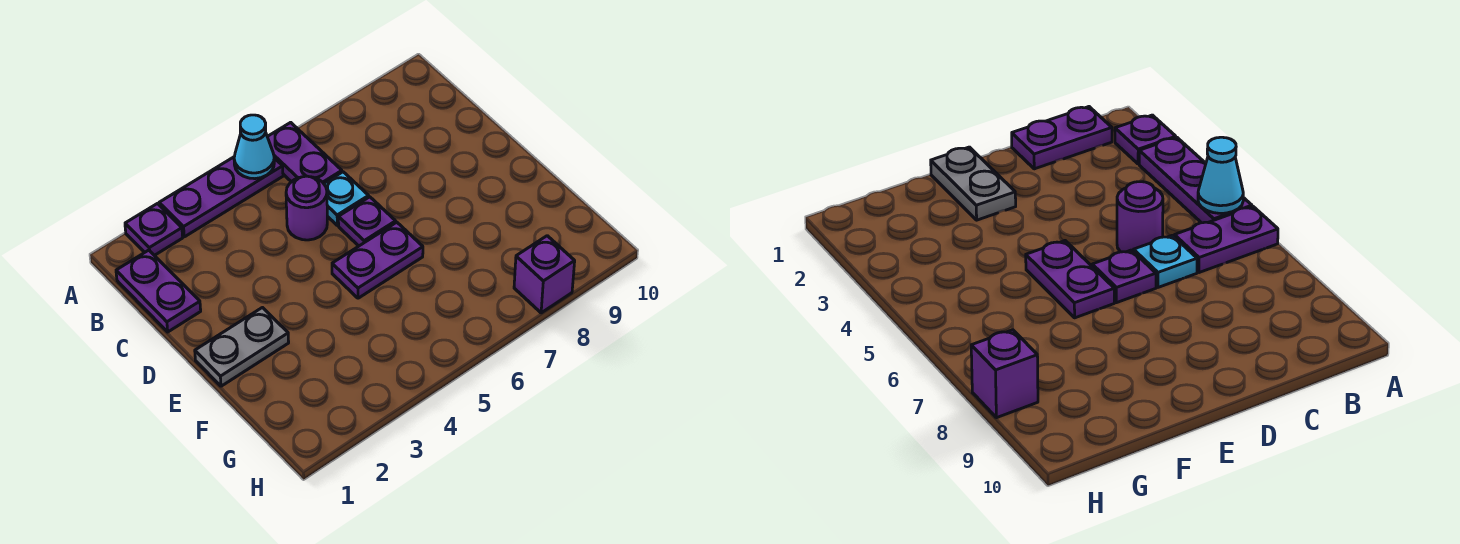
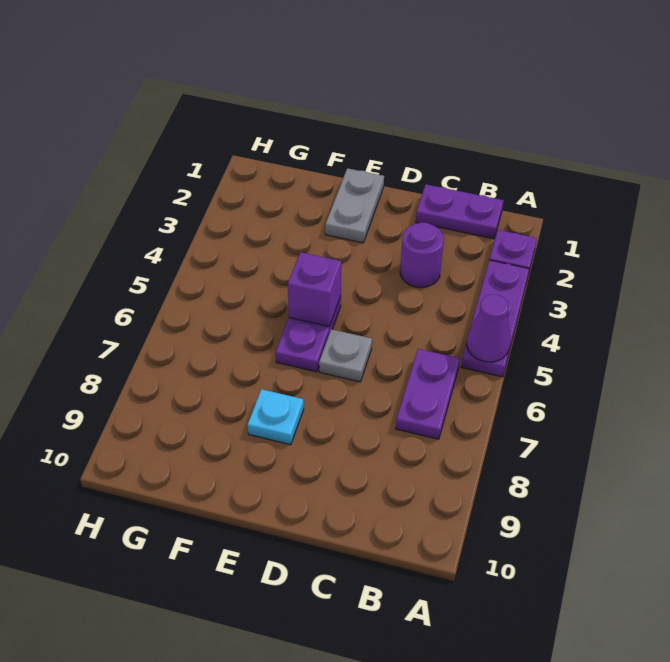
cyan cone A5 level 2 -> purple cone A5 level 2
purple plate A6:B6 level 1 -> purple plate B6:B7 level 1
purple round brick C5 level 1 -> purple round brick C3 level 1
cyan plate C6 level 1 -> cyan plate E8 level 1
purple plate D6 level 1 -> grey plate D6 level 1
purple brick H8 level 1 -> purple brick E5 level 2

